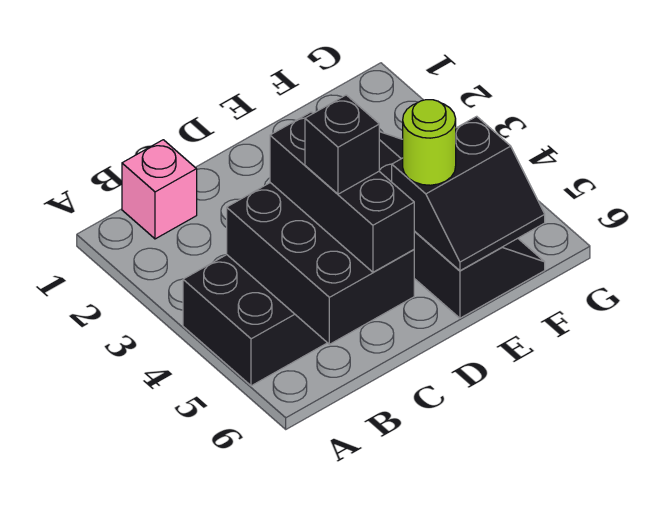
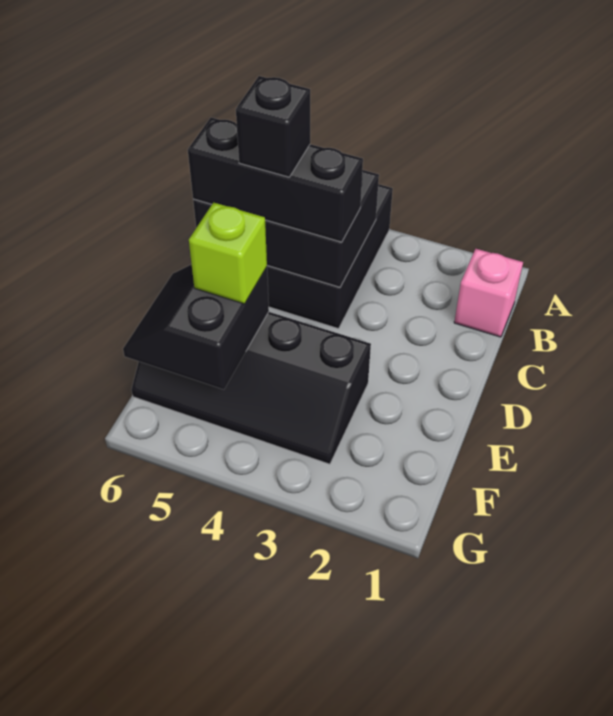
lime round brick E5 level 3 -> lime brick E5 level 3

